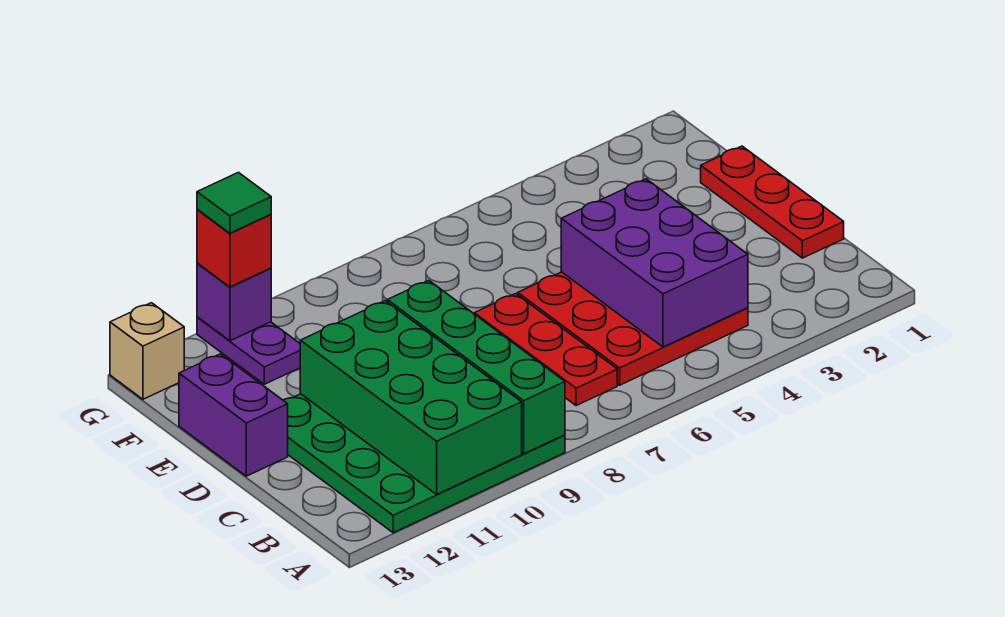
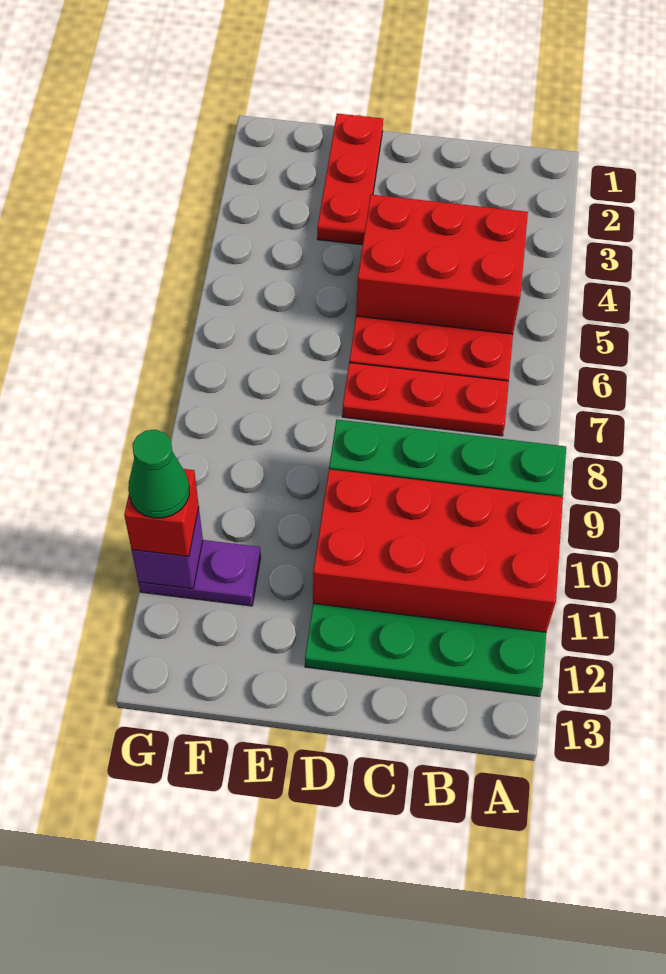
green brick A10:D11 level 2 -> red brick A10:D11 level 2
purple brick B4:D5 level 2 -> red brick B4:D5 level 2
red plate C1:E1 level 1 -> red plate E1:E3 level 1
purple brick D13:E13 level 1 -> none
green tile G11 level 4 -> green cone G11 level 4
tan brick G13 level 1 -> none

